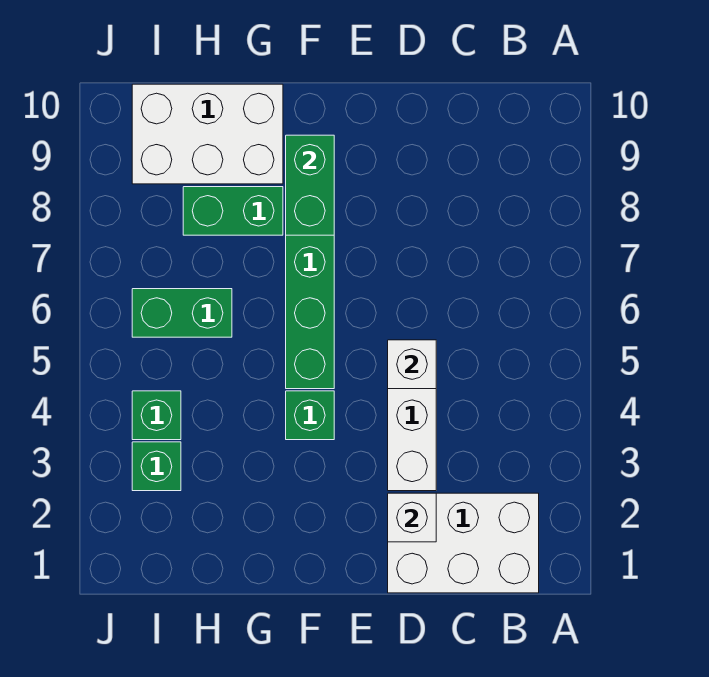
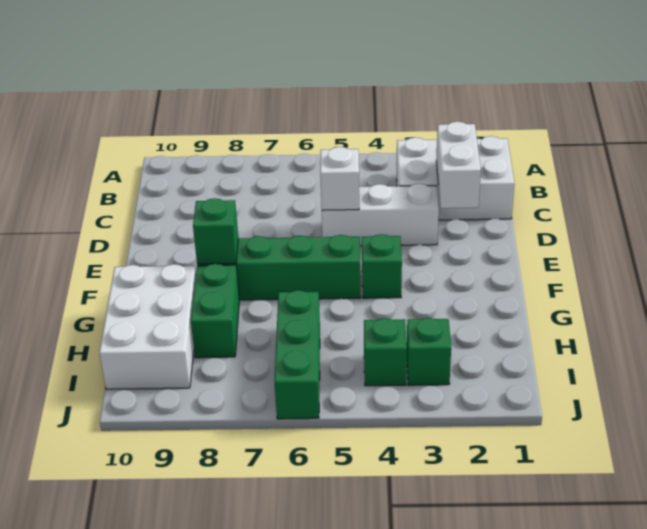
white brick B1:D2 level 1 -> white brick B1:C3 level 1
white brick D2 level 2 -> white brick C2:D2 level 2
green brick F8:F9 level 2 -> green brick F8 level 2
green brick H6:I6 level 1 -> green brick H6:J6 level 1

